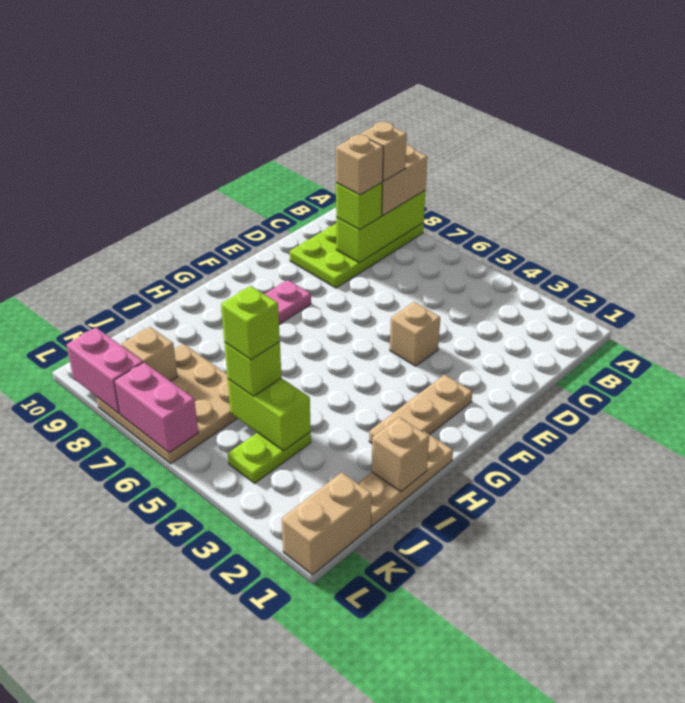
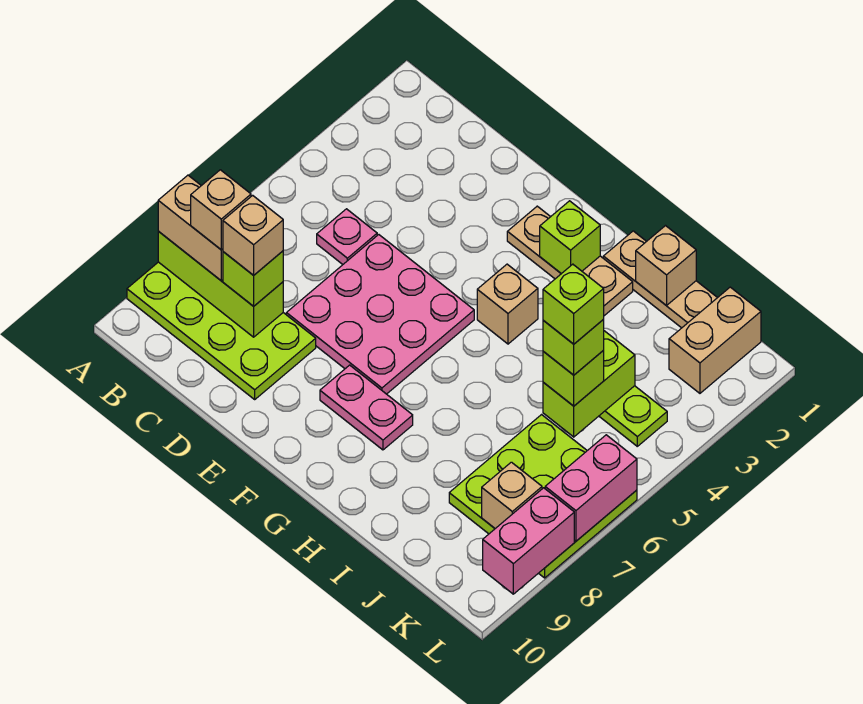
none -> pink plate C5 level 1
none -> pink plate D5:F7 level 1
tan brick E4 level 1 -> tan brick G4 level 1
none -> lime brick G2 level 2
none -> lime brick J5 level 5
tan plate J6:L8 level 1 -> lime plate J6:L8 level 1
tan brick K1:L1 level 1 -> tan brick K1:K2 level 1

